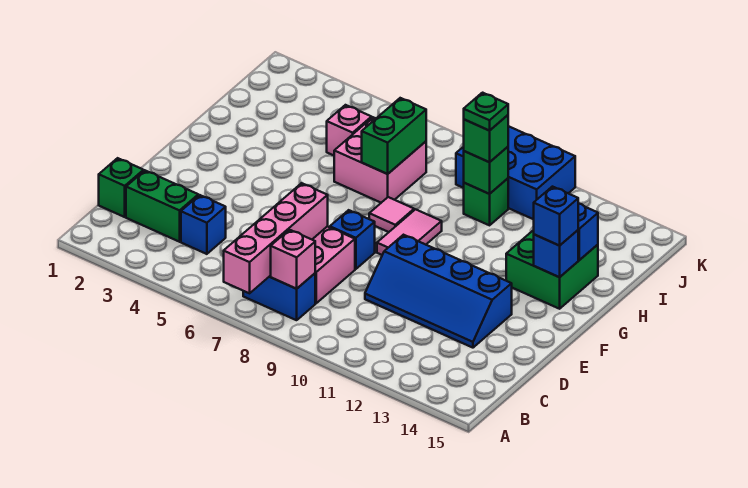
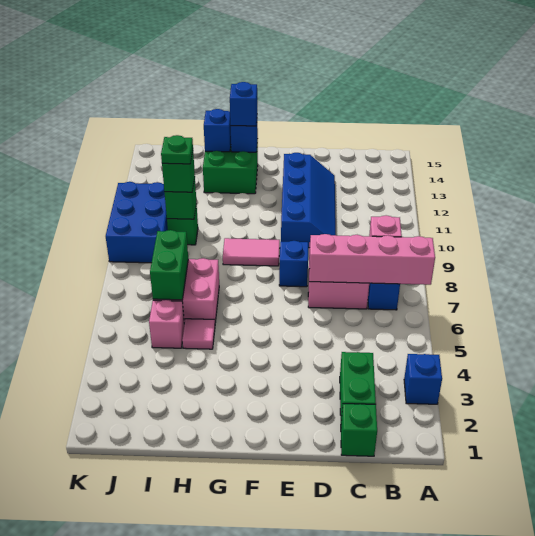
blue brick C4 level 1 -> blue brick A3 level 1
pink tile G8 level 1 -> pink tile H5 level 1
green brick H7:I7 level 2 -> green brick I6:I7 level 2

